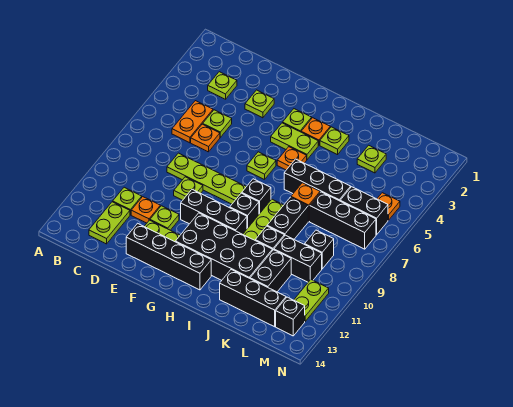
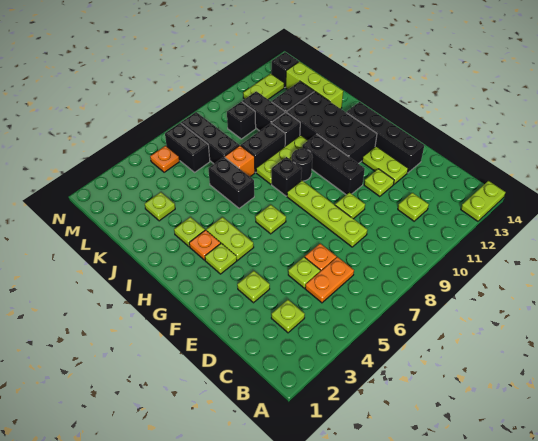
lime plate C12:C13 level 1 -> lime plate A13:A14 level 1
orange plate D11 level 1 -> none
orange plate H5 level 1 -> none
black brick H9 level 1 -> black round brick H9 level 1
black brick I6:K6 level 1 -> black brick I6:J6 level 1
black brick J13:L13 level 1 -> lime brick J13:L13 level 1

